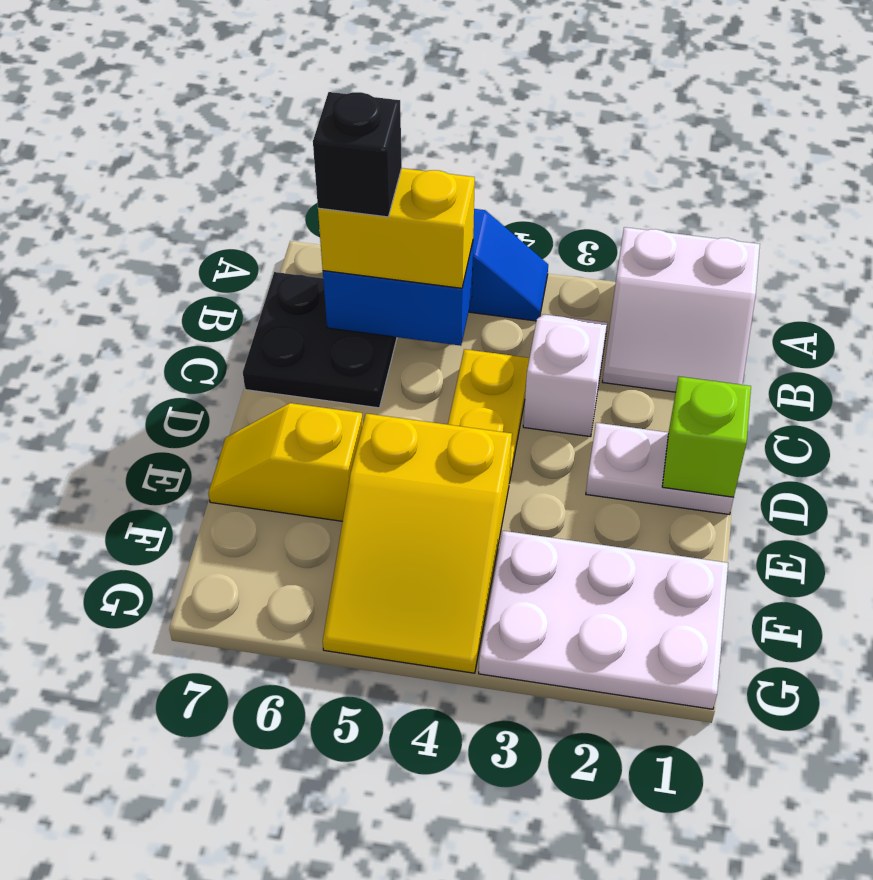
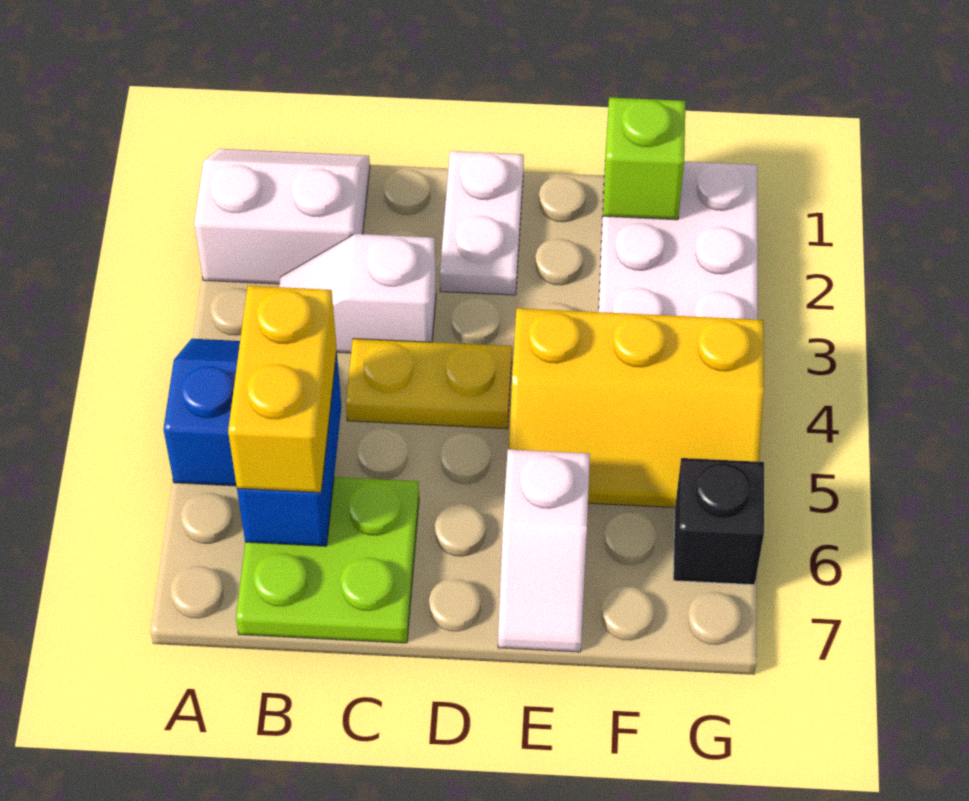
white slope A1:B2 level 1 top A -> white slope A1:B2 level 1 top 2
black plate B6:C7 level 1 -> lime plate B6:C7 level 1
black brick B6 level 4 -> black brick G6 level 1
lime brick D1 level 2 -> lime brick F1 level 2
yellow slope E4:G5 level 1 top E -> yellow slope E4:G5 level 1 top 4
yellow slope E6:E7 level 1 top 6 -> white slope E6:E7 level 1 top 6

